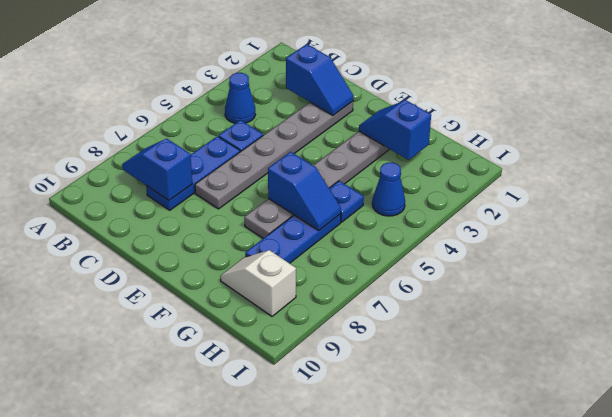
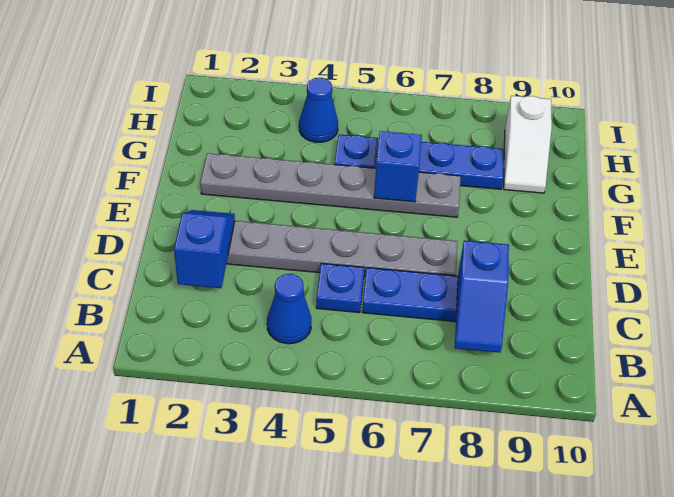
blue slope F2:G2 level 2 top G -> none

